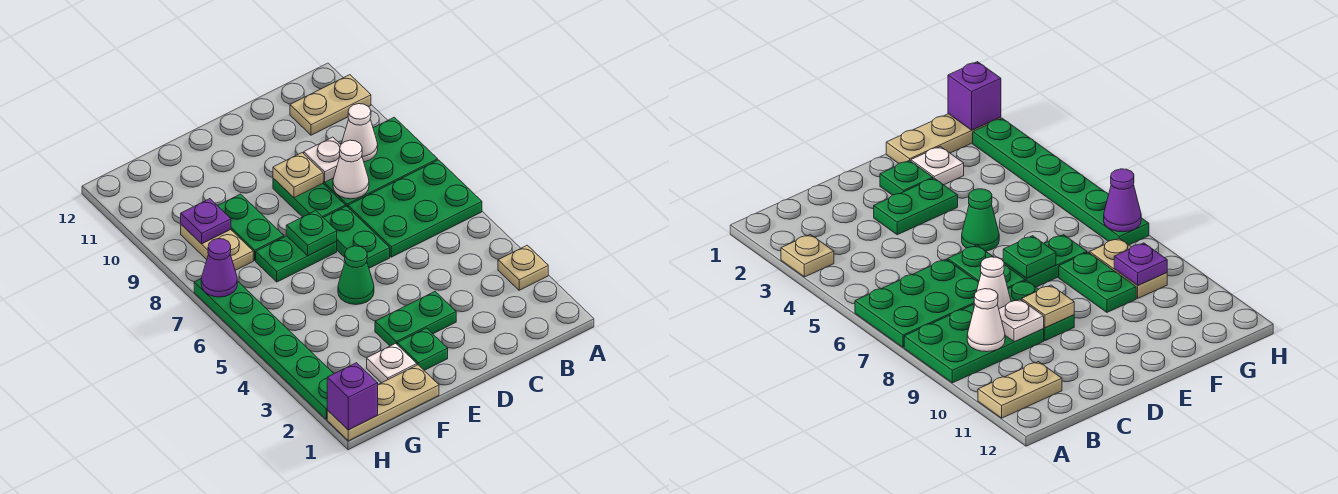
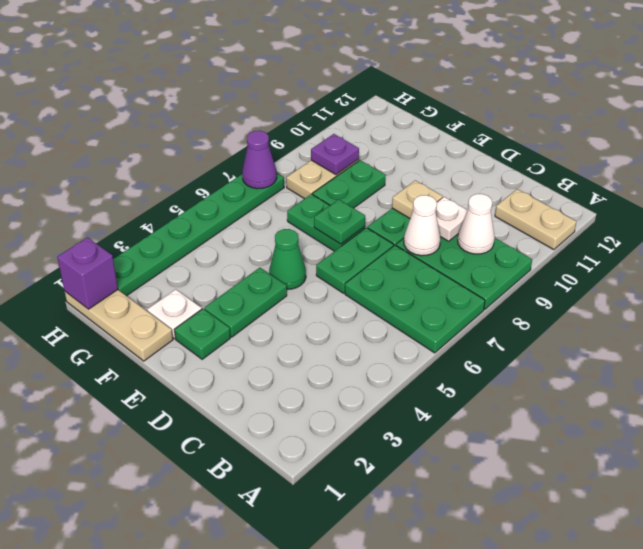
tan plate A3 level 1 -> none
green plate D3:E3 level 1 -> green plate E3:E4 level 1

